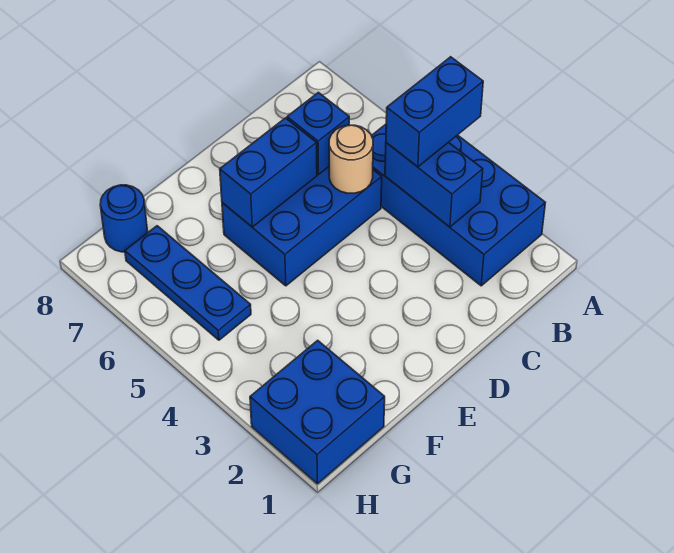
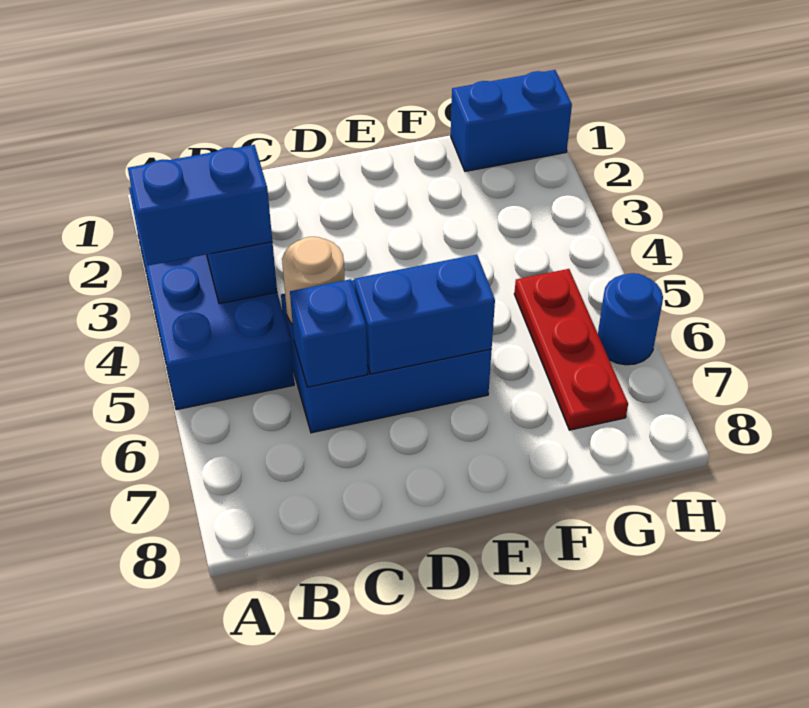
blue brick G1:H2 level 1 -> blue brick G1:H1 level 1
blue plate G5:G7 level 1 -> red plate G5:G7 level 1
blue round brick G8 level 1 -> blue round brick H6 level 1

